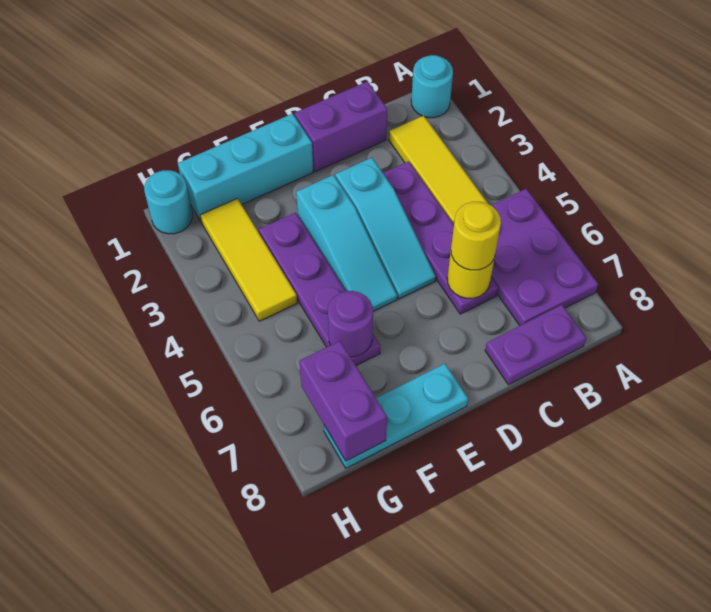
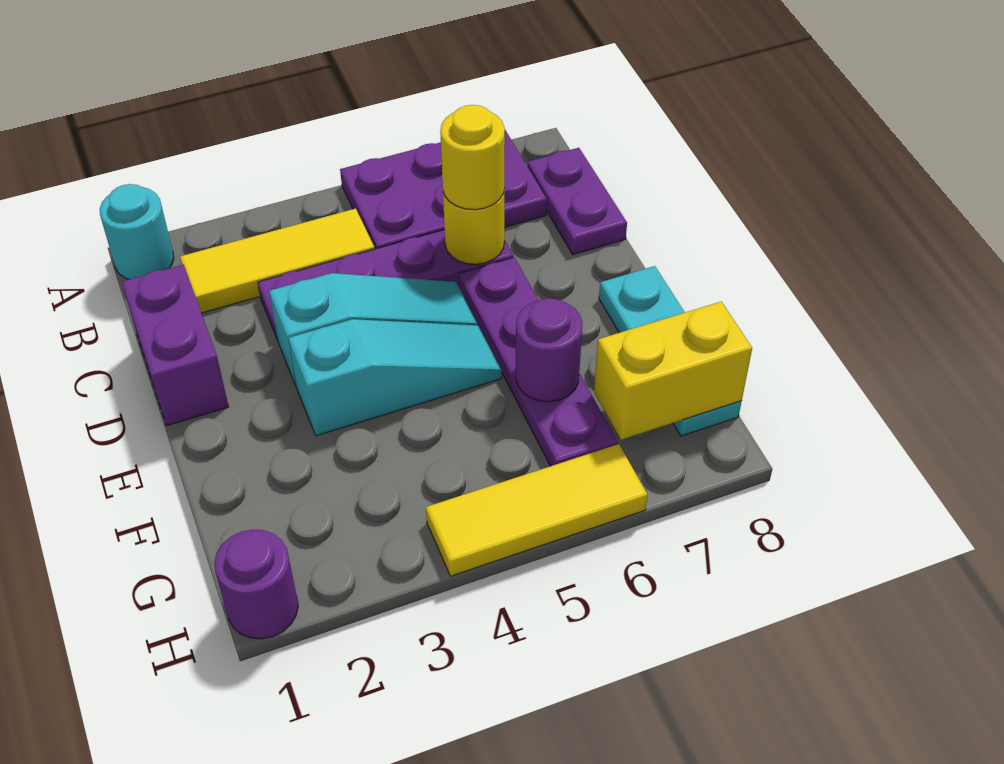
cyan brick E1:G1 level 1 -> none
purple plate F3:F6 level 1 -> purple plate D6:G6 level 1
yellow tile G2:G4 level 1 -> yellow tile H4:H6 level 1
purple brick G7:G8 level 2 -> yellow brick G7:G8 level 2
cyan round brick H1 level 1 -> purple round brick H1 level 1

